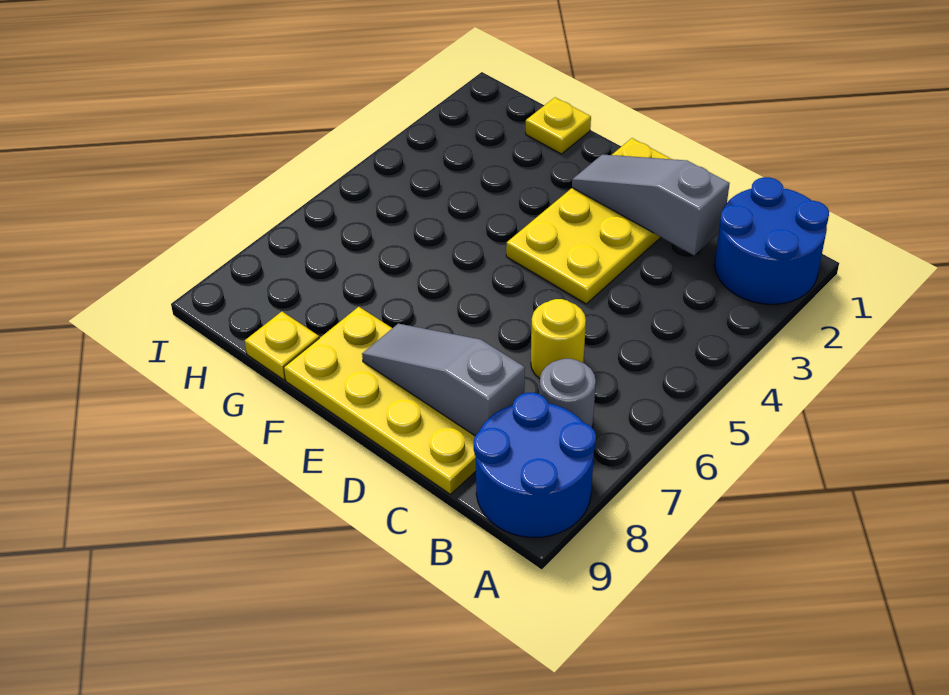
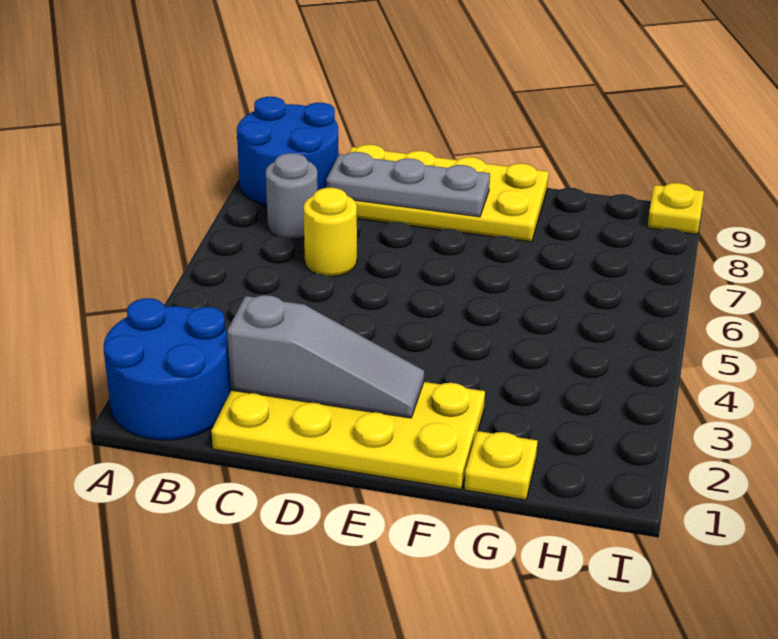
grey slope C8:E8 level 2 top C -> grey plate C8:E8 level 2
yellow plate D1:E4 level 1 -> yellow plate C1:F2 level 1
yellow plate G9 level 1 -> yellow plate I9 level 1

